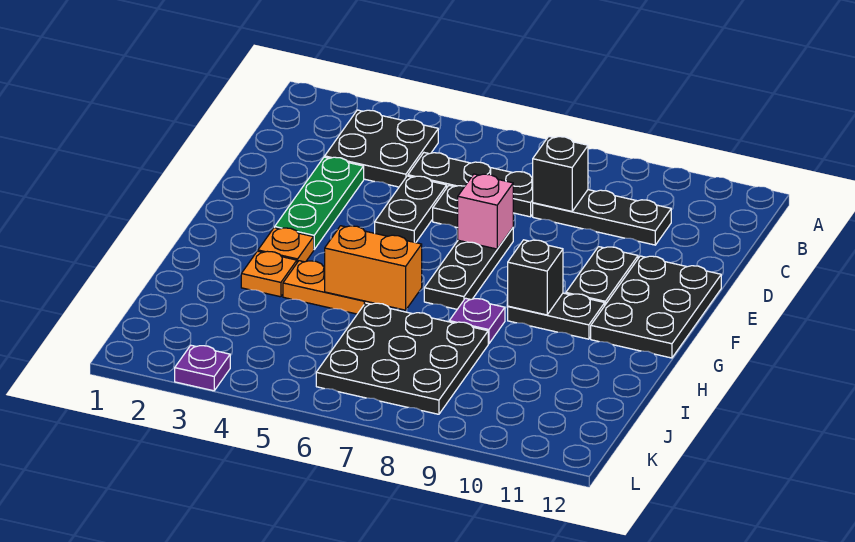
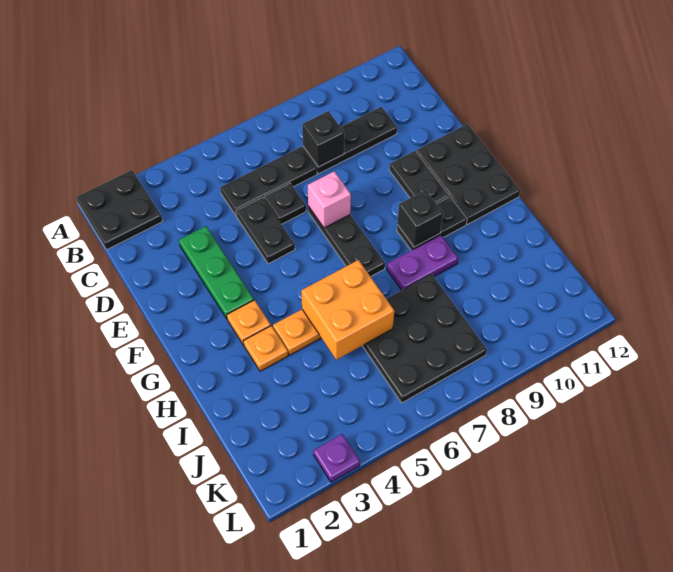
black plate B3:C4 level 1 -> black plate A1:B2 level 1
orange brick H5:H6 level 2 -> orange brick H5:I6 level 2
purple plate H8 level 1 -> purple plate H8:H9 level 1

